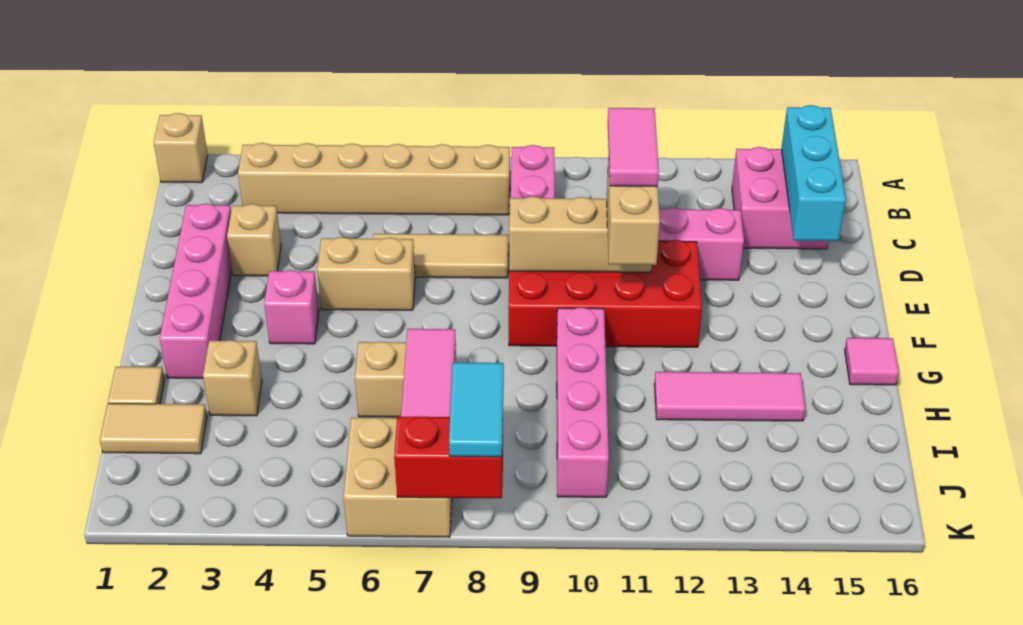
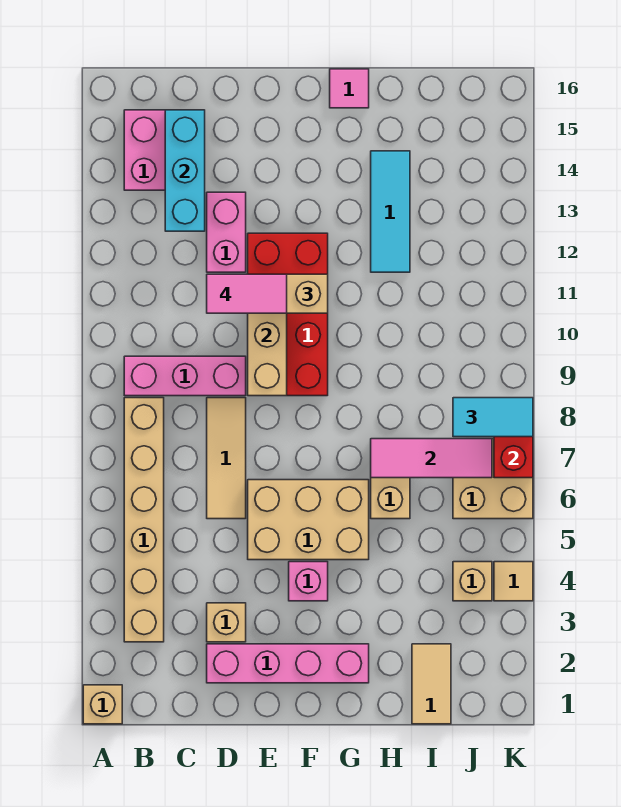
cyan brick B15:D15 level 2 -> cyan brick C13:C15 level 2
tan brick E5:E6 level 1 -> tan brick E5:G6 level 1
pink brick G10:J10 level 1 -> none
tan tile H1 level 1 -> tan tile K4 level 1
tan brick H3 level 1 -> tan brick J4 level 1
pink tile H12:H14 level 1 -> cyan tile H12:H14 level 1

